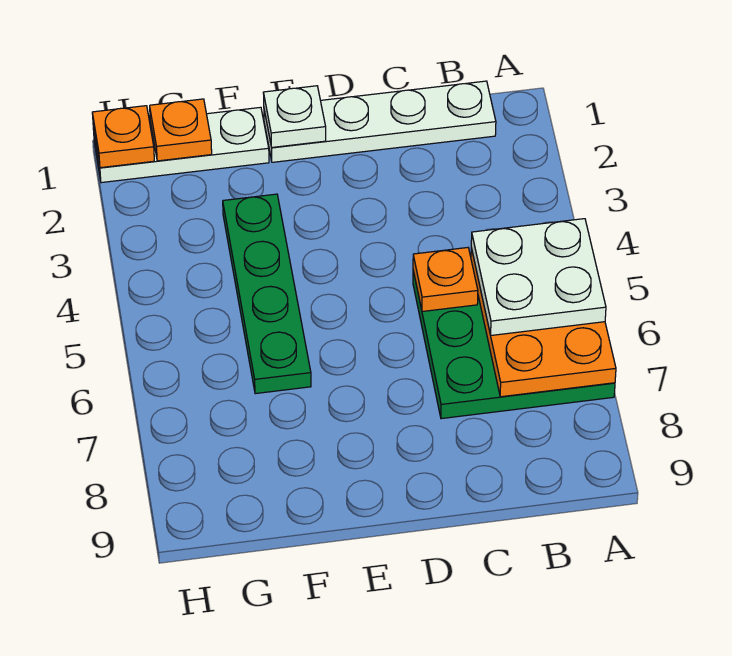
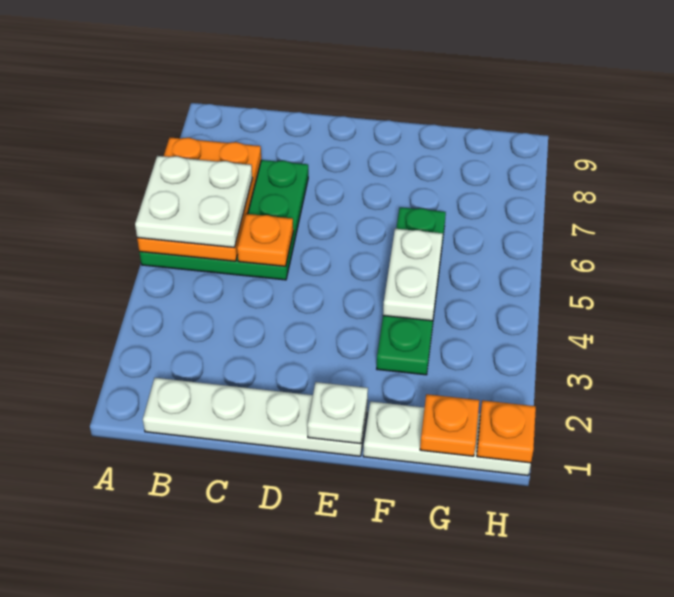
none -> white plate F4:F5 level 2

